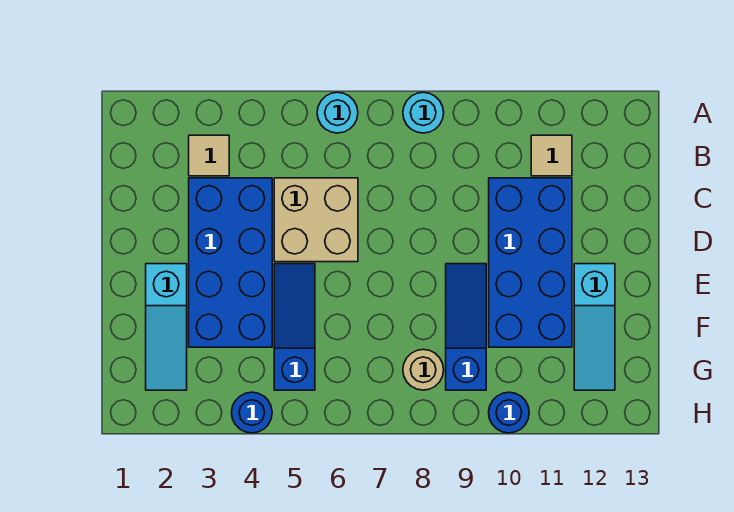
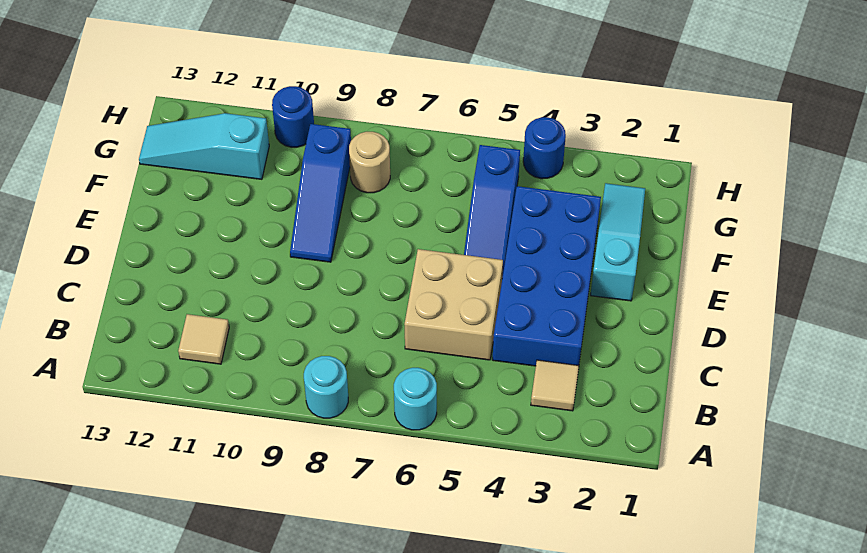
blue brick C10:F11 level 1 -> none
cyan slope E12:G12 level 1 top E -> cyan slope G11:G13 level 1 top 11

